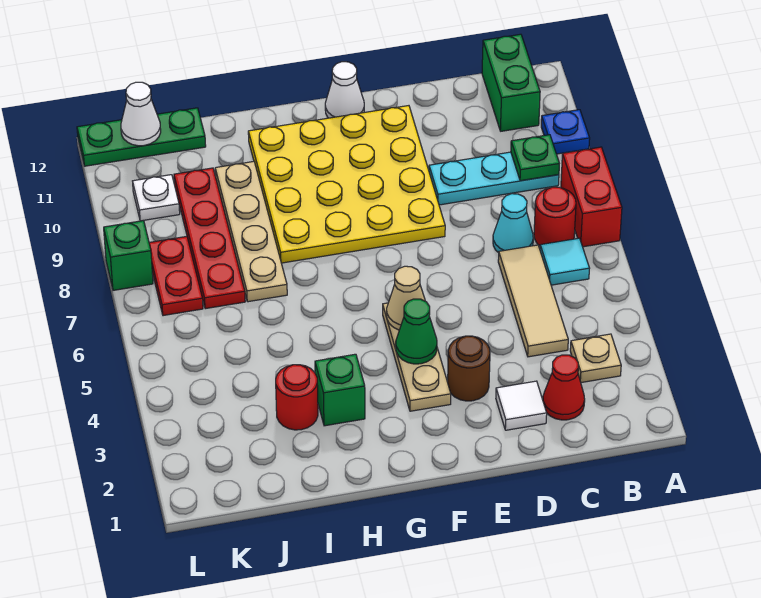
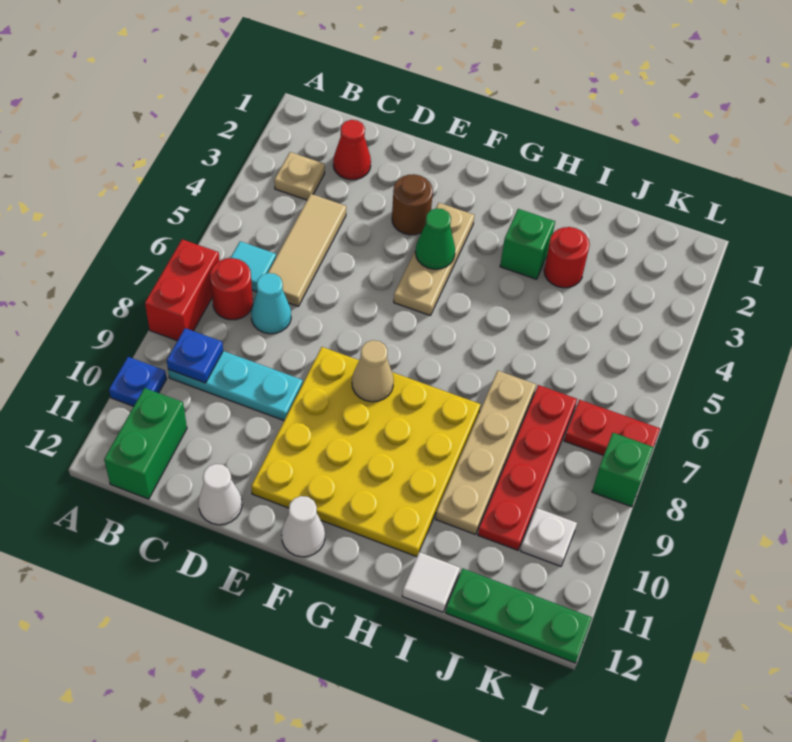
green plate B9 level 2 -> blue plate B9 level 2
white tile D2 level 1 -> white tile I12 level 1
tan cone F5 level 2 -> tan cone F8 level 2
red plate K7:K8 level 1 -> red plate K7:L7 level 1
white cone K12 level 2 -> white cone D12 level 1

